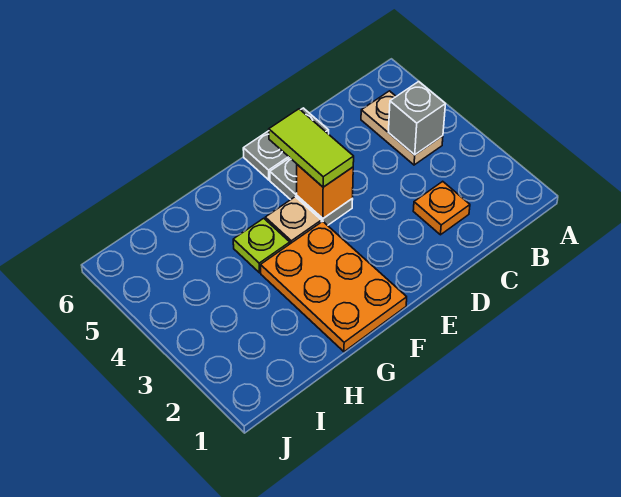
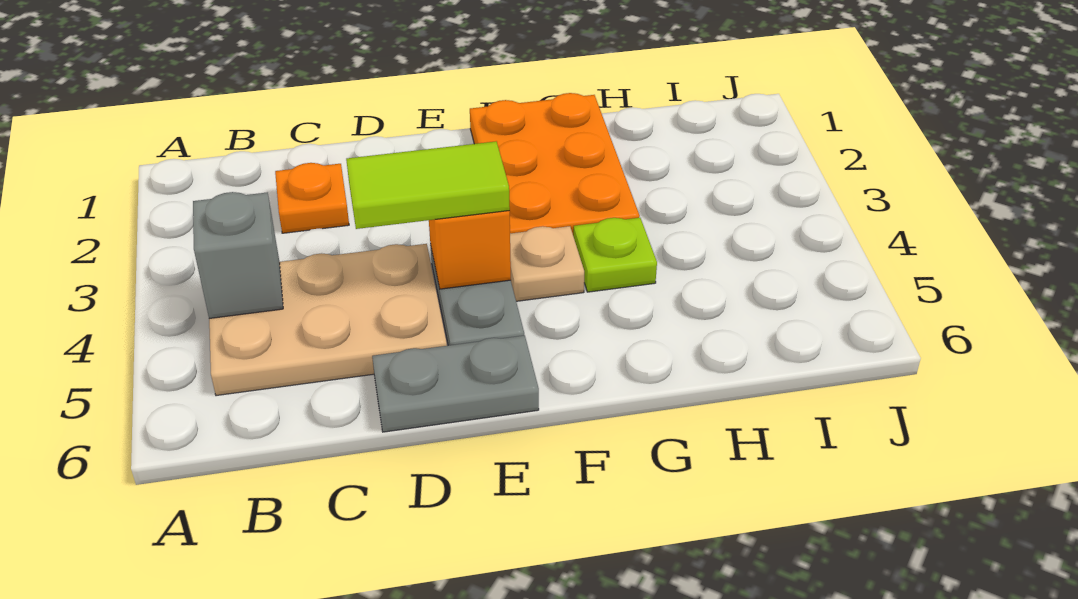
tan plate B4:B5 level 1 -> tan plate B4:D5 level 1
lime tile E4:E5 level 3 -> lime tile D4:E4 level 3

